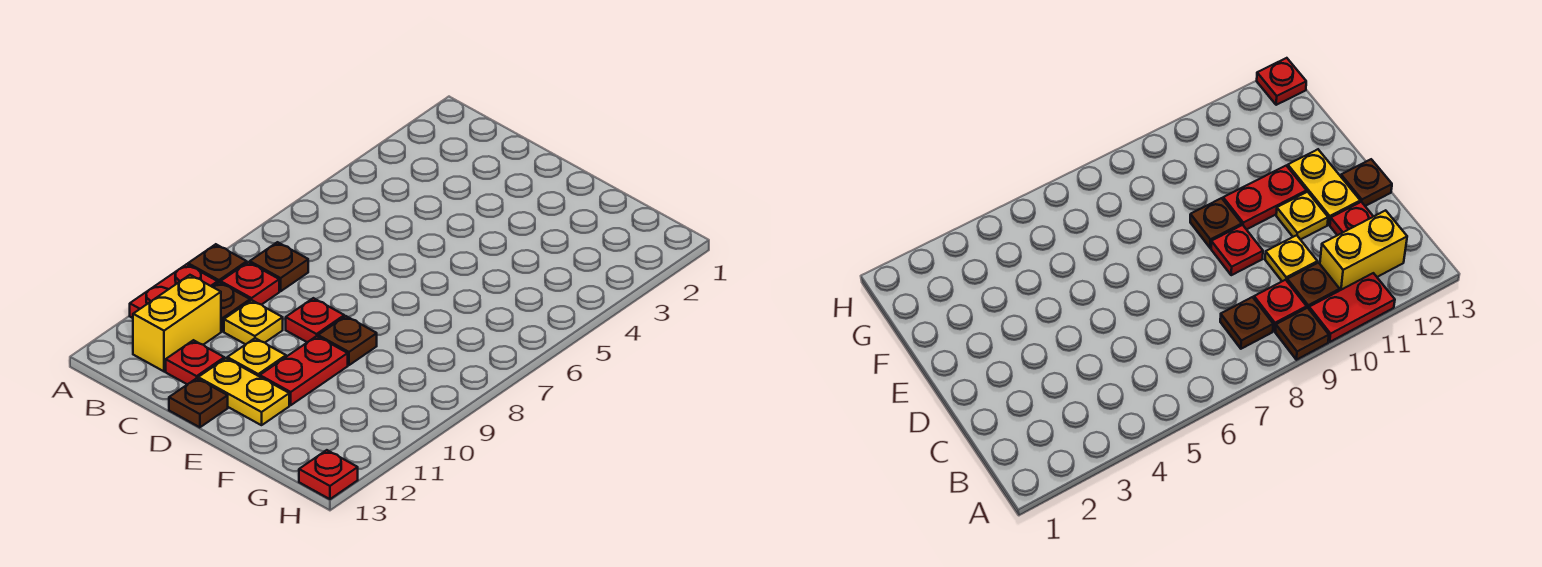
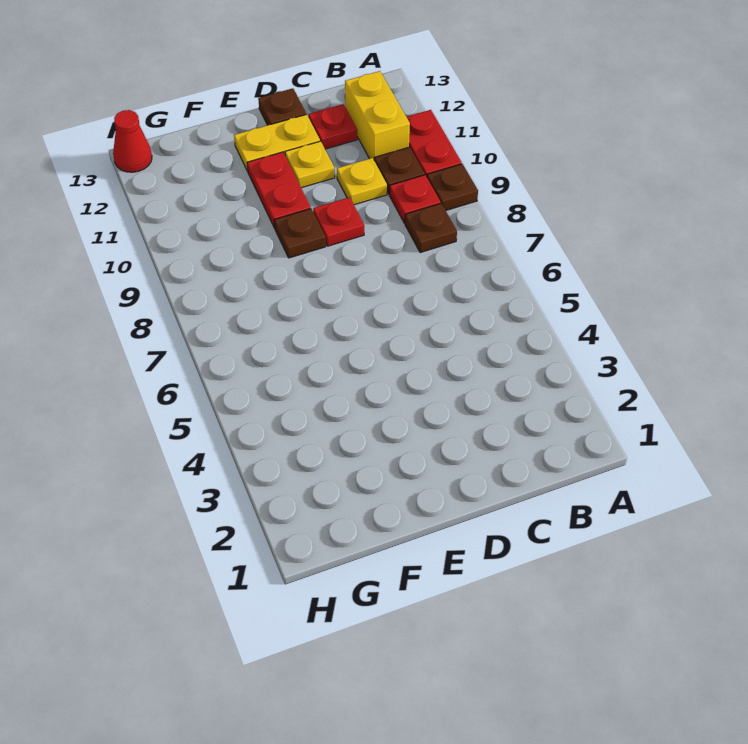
red plate H13 level 1 -> red cone H13 level 1

